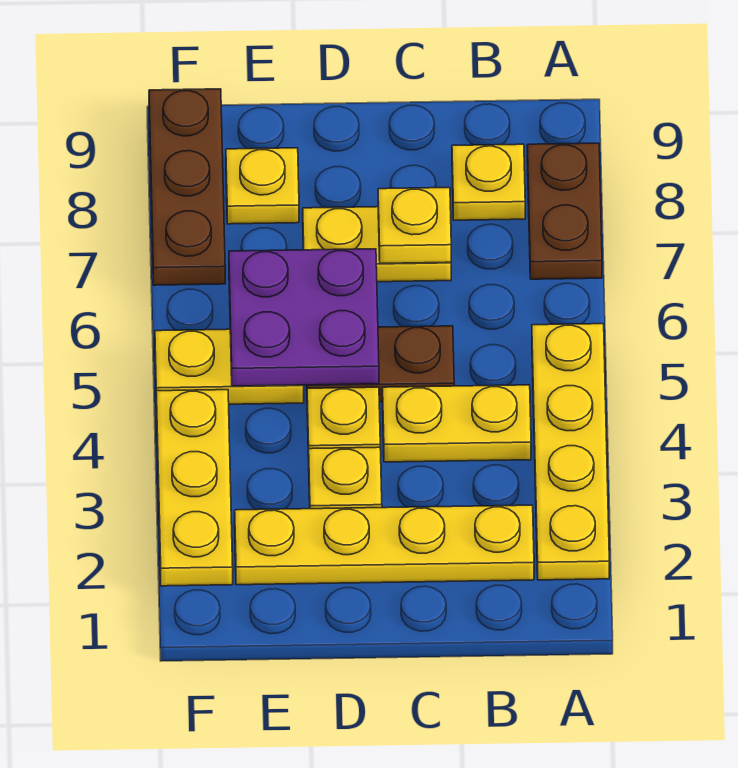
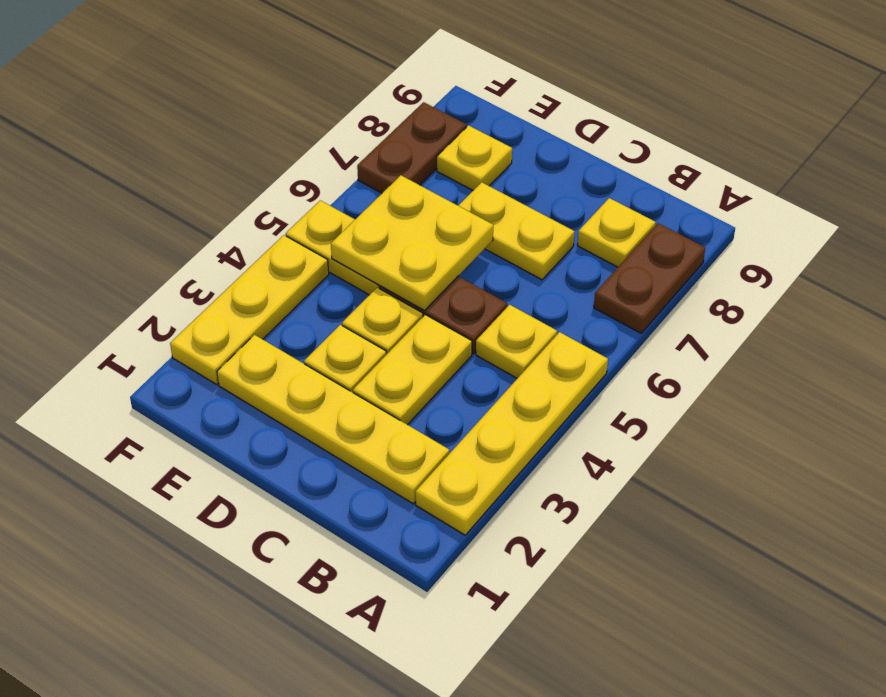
yellow plate B4:C4 level 1 -> yellow plate C3:C4 level 1
yellow plate C7 level 2 -> yellow plate B5 level 1
purple plate D5:E6 level 2 -> yellow plate D5:E6 level 2
brown plate F7:F9 level 1 -> brown plate F7:F8 level 1

